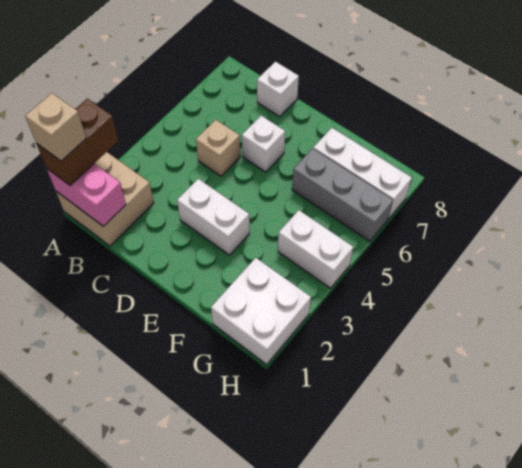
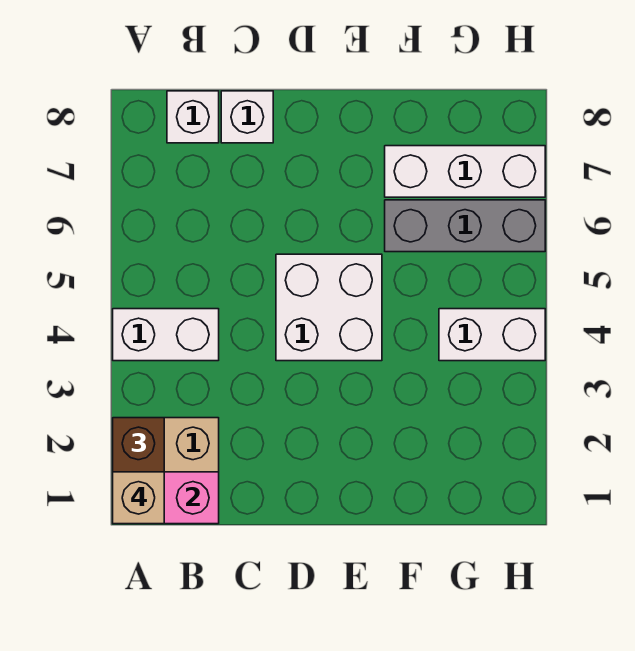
tan brick C5 level 1 -> none
white brick D3:E3 level 1 -> white brick A4:B4 level 1
white brick D6 level 1 -> white brick B8 level 1
white brick G1:H2 level 1 -> white brick D4:E5 level 1

